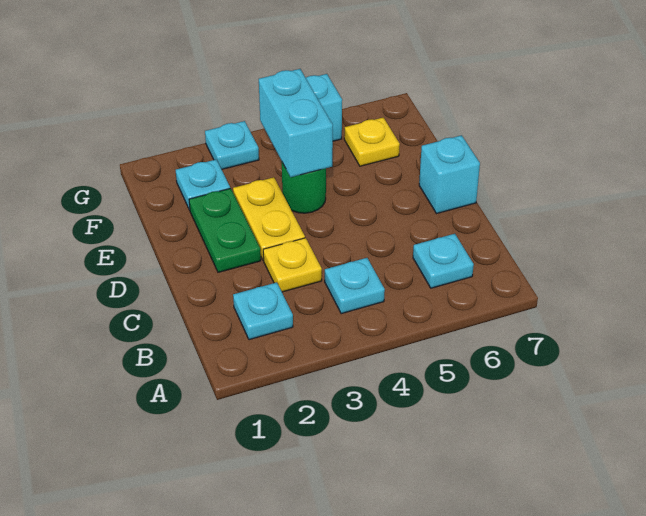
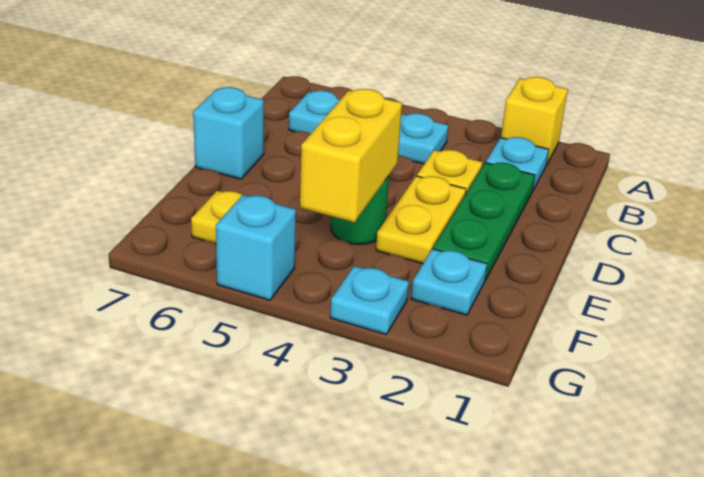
none -> yellow brick A2 level 1
green plate D2:E2 level 1 -> green plate C2:E2 level 1
cyan brick E4:F4 level 2 -> yellow brick E4:F4 level 2

